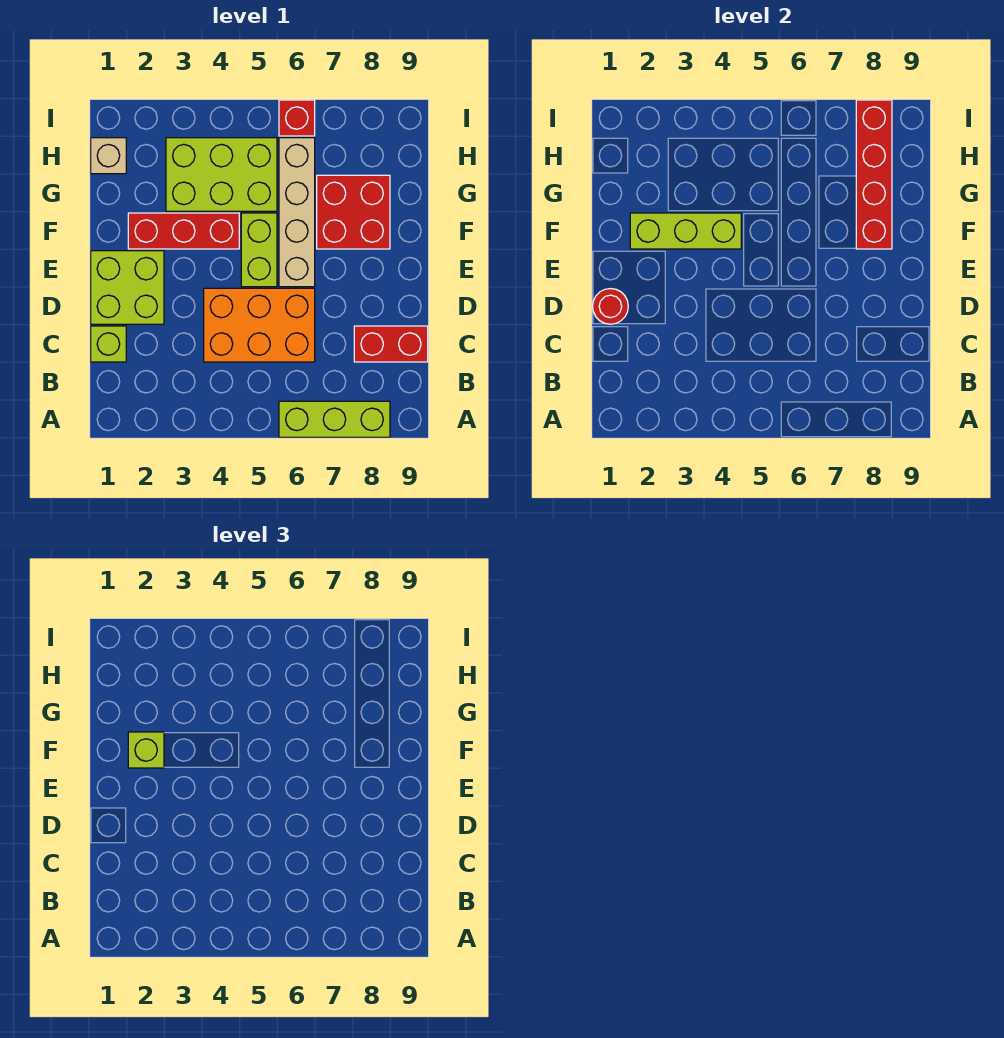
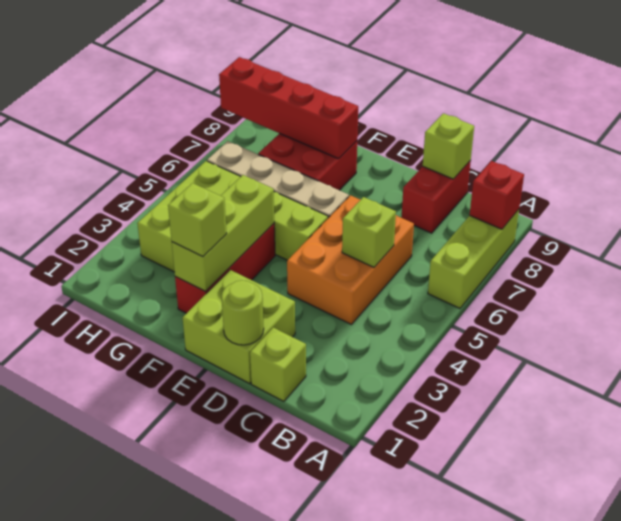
none -> lime brick C5 level 2
none -> lime brick C9 level 2
red round brick D1 level 2 -> lime round brick D1 level 2
tan brick H1 level 1 -> none
red brick I6 level 1 -> red brick A8 level 2

